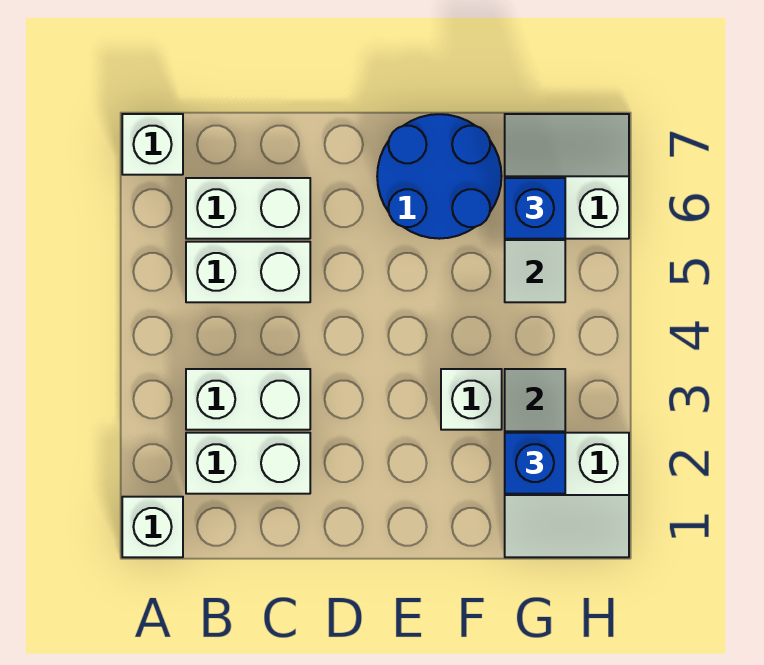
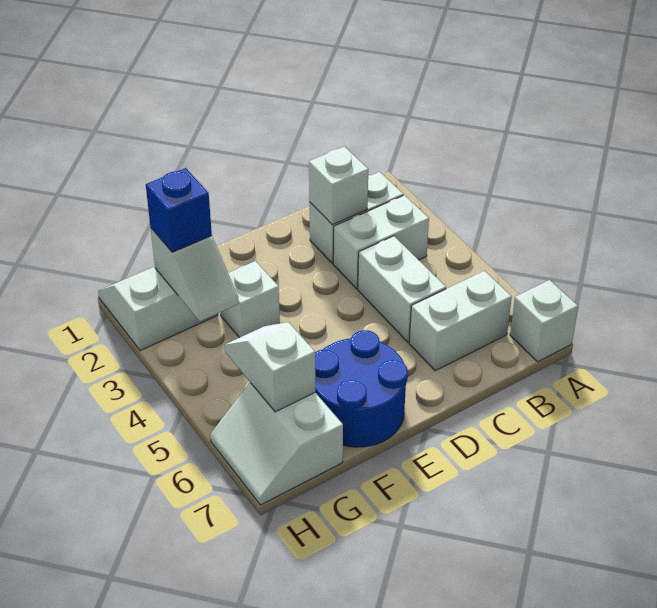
white brick A1 level 1 -> white brick C2 level 2
white brick B5:C5 level 1 -> white brick C4:C5 level 1
white slope G6:H7 level 1 top 6 -> white slope G6:H7 level 1 top G
blue brick G6 level 3 -> none

